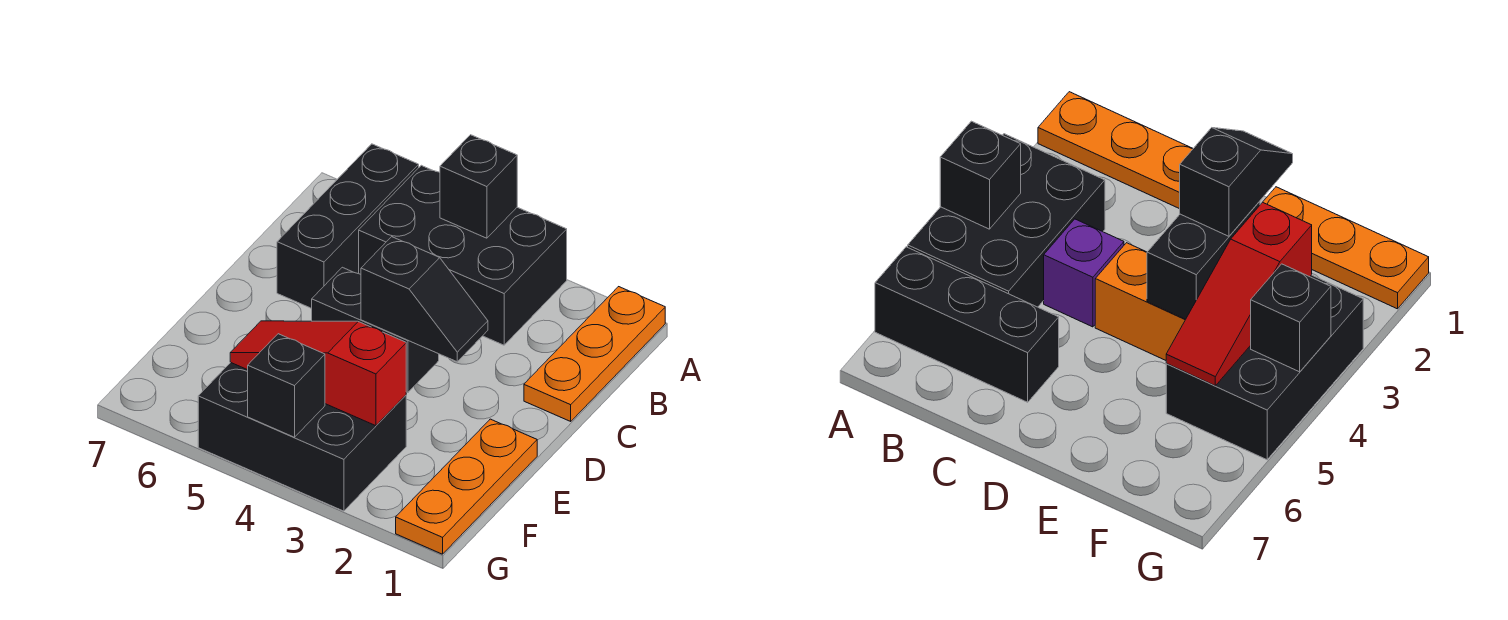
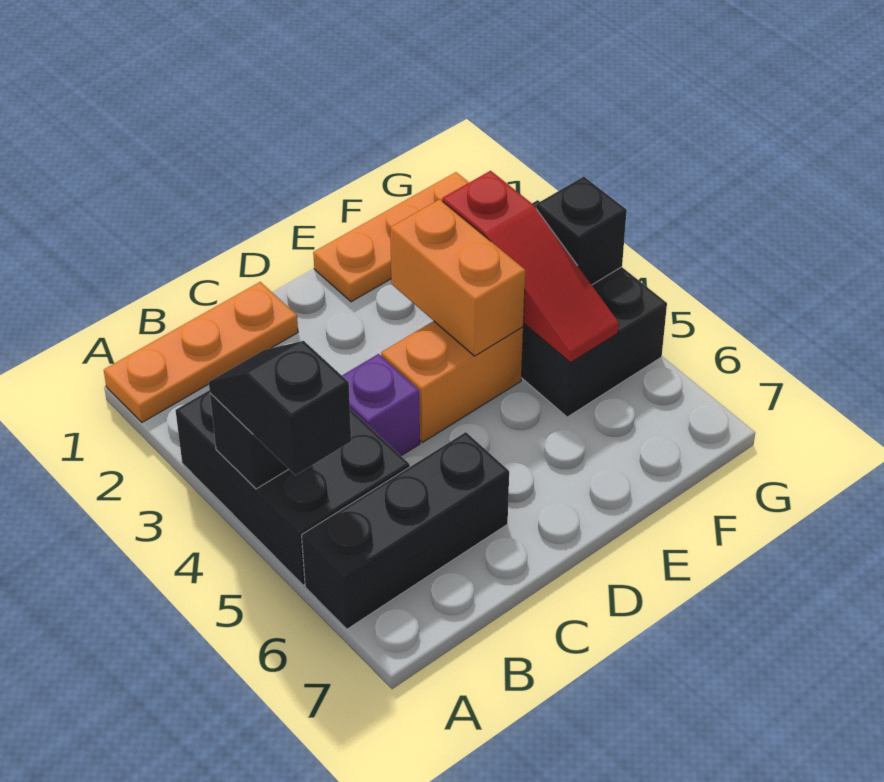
black slope E2:E3 level 3 top 3 -> black slope A4:A5 level 3 top 5
black brick E3:E4 level 2 -> orange brick E3:E4 level 2

